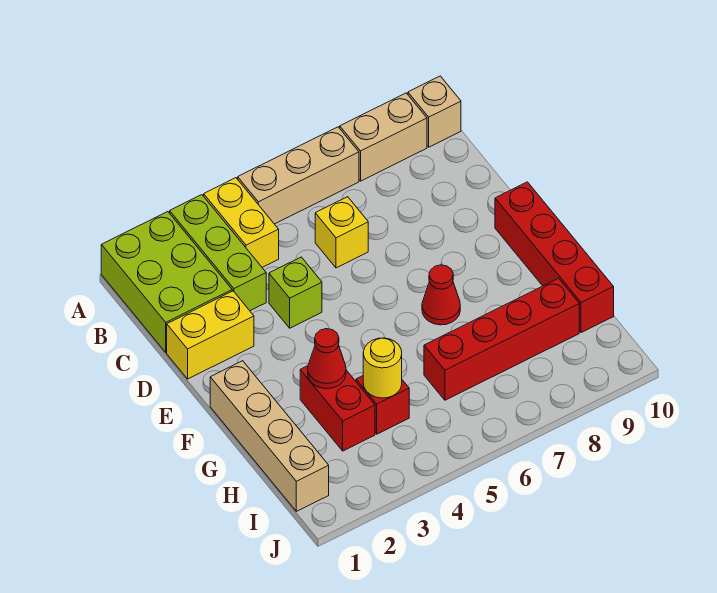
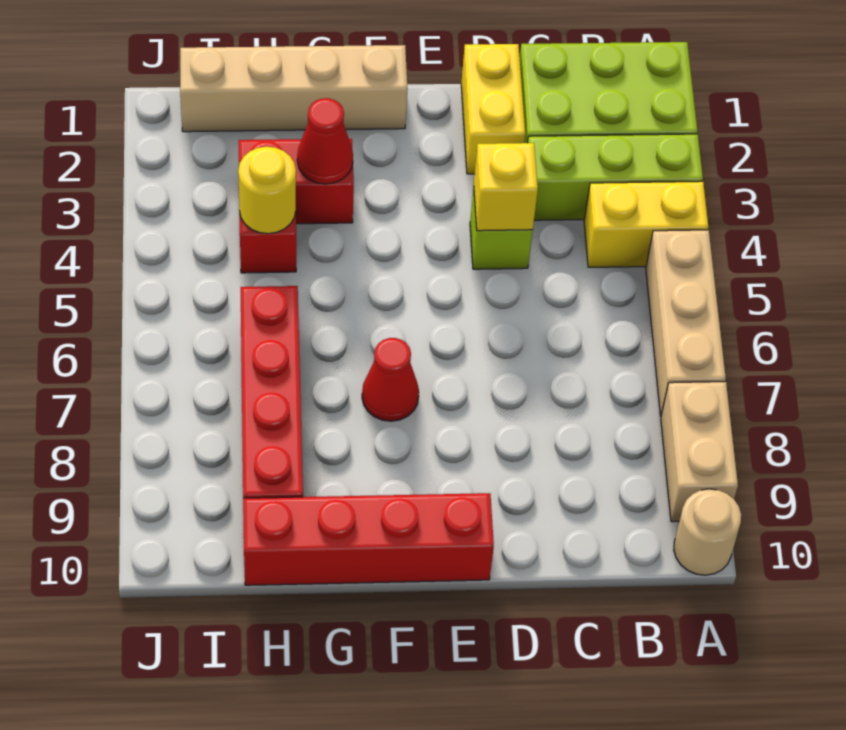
tan brick A10 level 1 -> tan round brick A10 level 1
yellow brick C6 level 1 -> yellow brick D4 level 2

